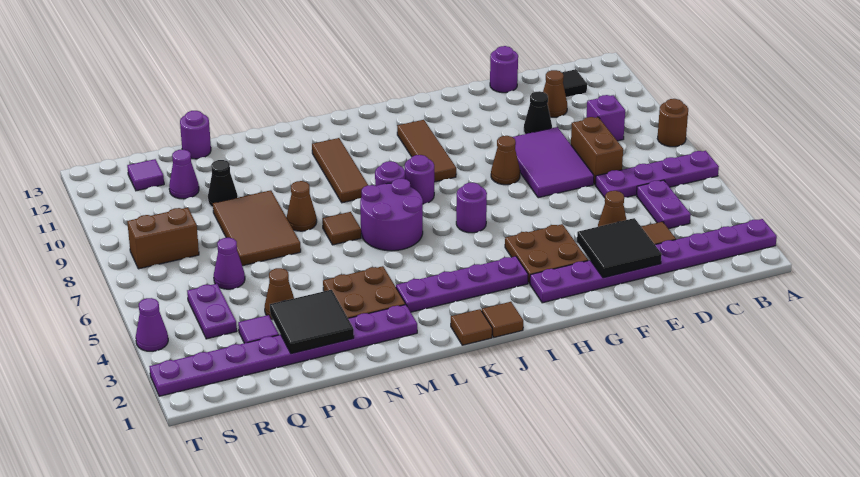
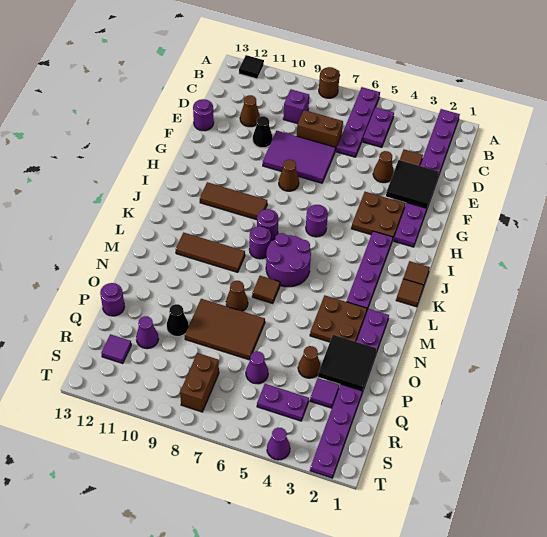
purple plate C4:C5 level 1 -> purple plate B5:C5 level 1
black tile C12 level 1 -> black tile A12 level 1

